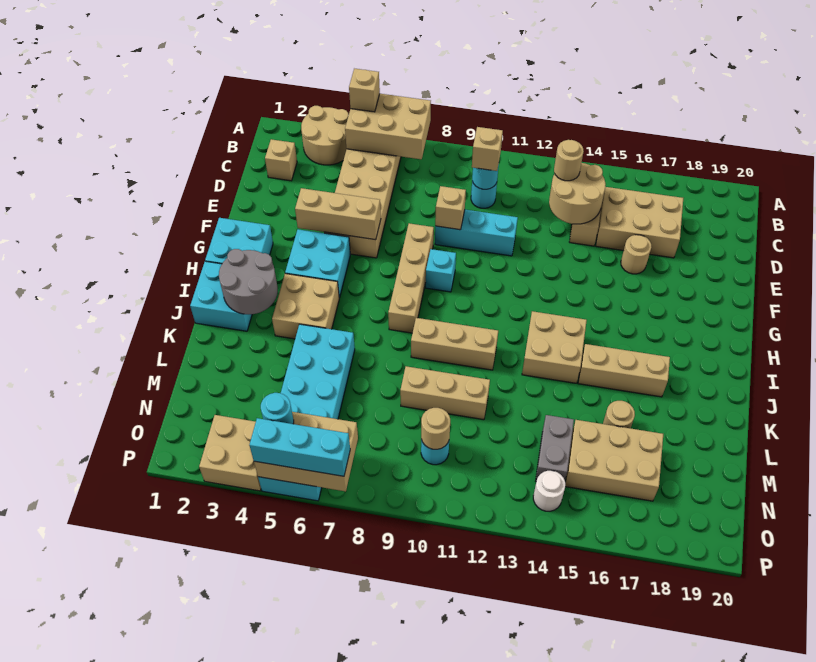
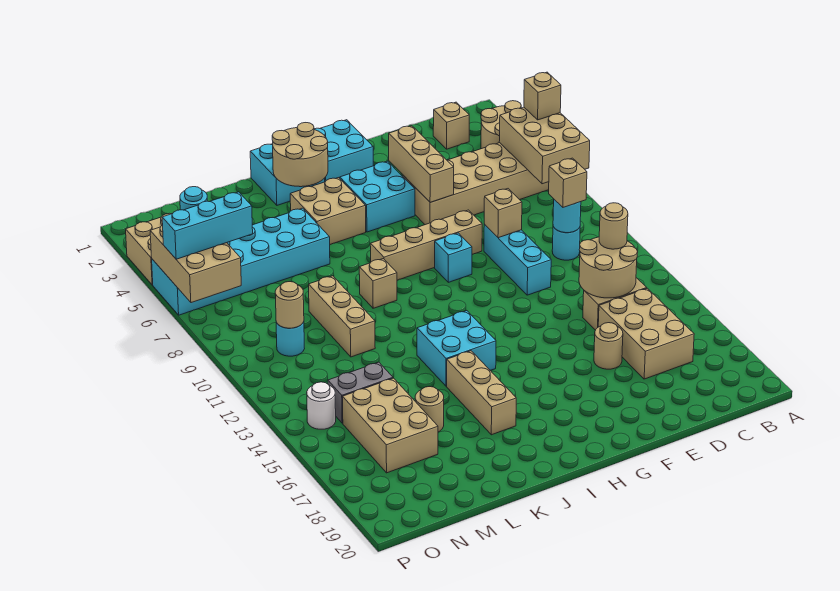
grey round brick I2:J3 level 2 -> tan round brick I2:J3 level 2
tan brick I13:J14 level 1 -> cyan brick I13:J14 level 1
tan brick J9:J11 level 1 -> tan brick J9 level 1
cyan brick P5:P7 level 3 -> cyan brick N6:P6 level 3

